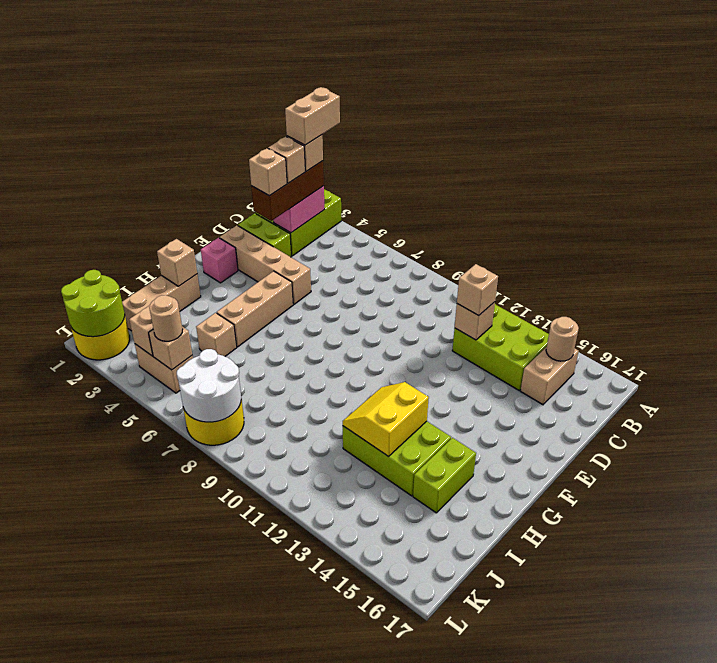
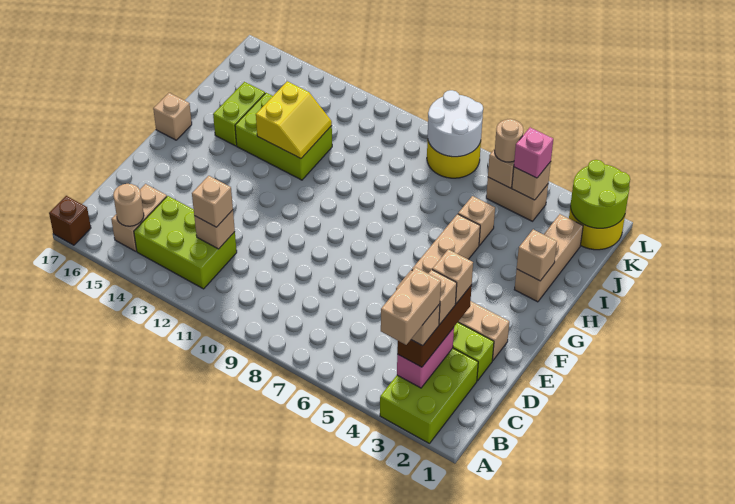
none -> brown brick A17 level 1
pink brick F2 level 1 -> pink brick K4 level 3
none -> tan brick G17 level 1

